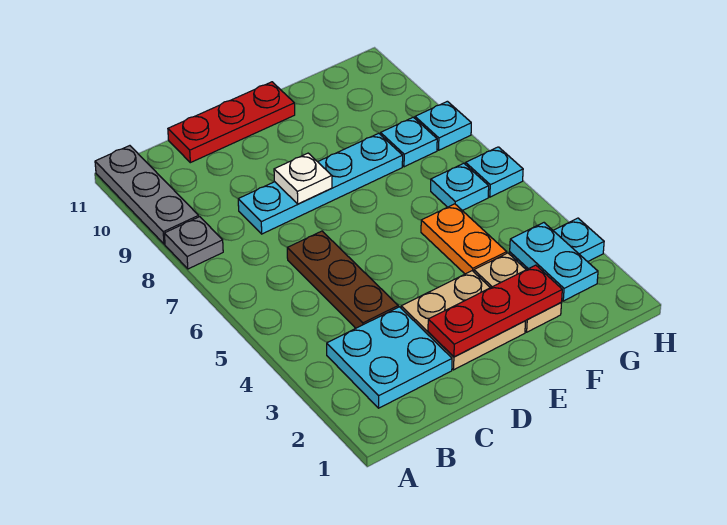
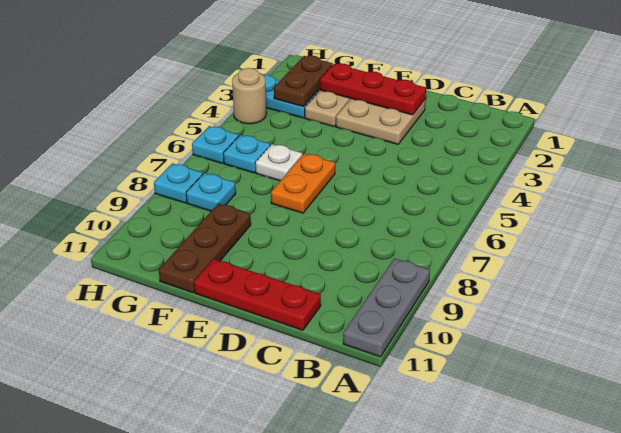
grey plate A8 level 1 -> none
cyan plate B2:C3 level 1 -> none
brown plate C4:C6 level 1 -> brown plate F9:F11 level 1
cyan plate C8:F8 level 1 -> none
white plate D8 level 2 -> white plate F6 level 1
orange plate F4:F5 level 1 -> orange plate E6:E7 level 1
cyan plate G2:G3 level 2 -> brown plate G2:G3 level 2
none -> tan round brick H4 level 1

